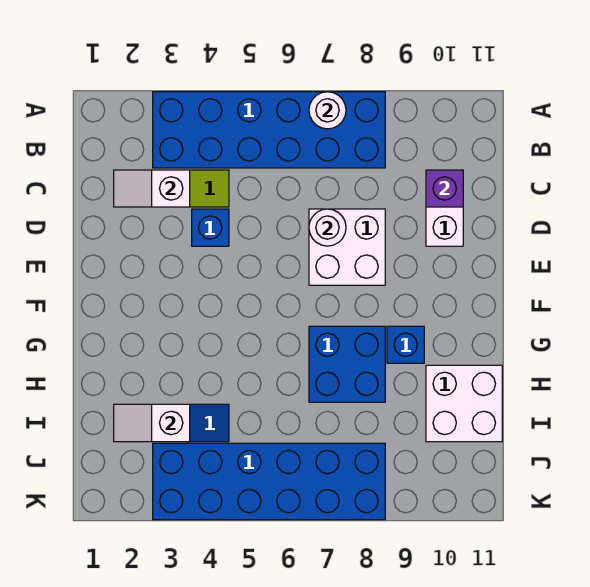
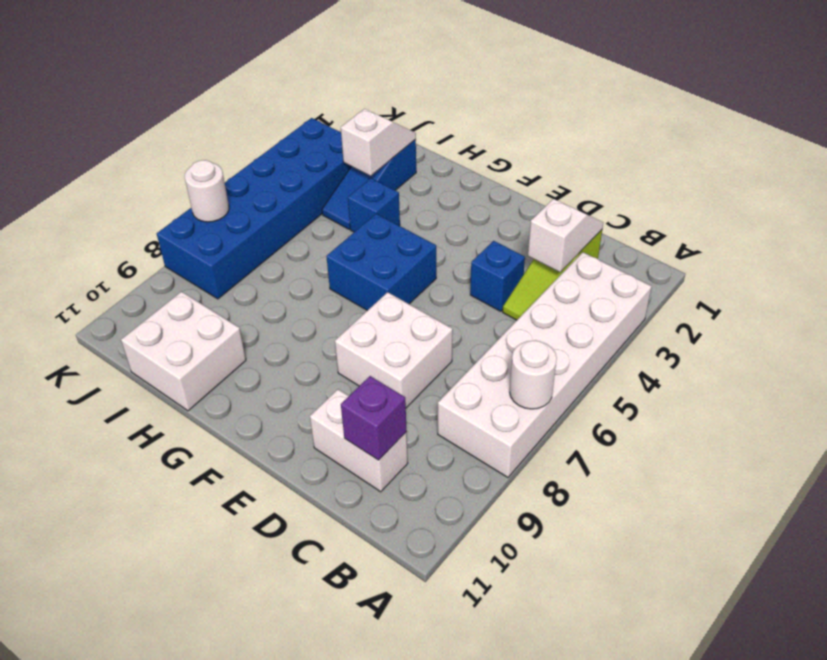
blue brick A3:B8 level 1 -> white brick A3:B8 level 1
white round brick D7 level 2 -> white round brick K7 level 2
blue brick G7:H8 level 1 -> blue brick F5:G6 level 1
blue brick G9 level 1 -> blue brick H4 level 1

